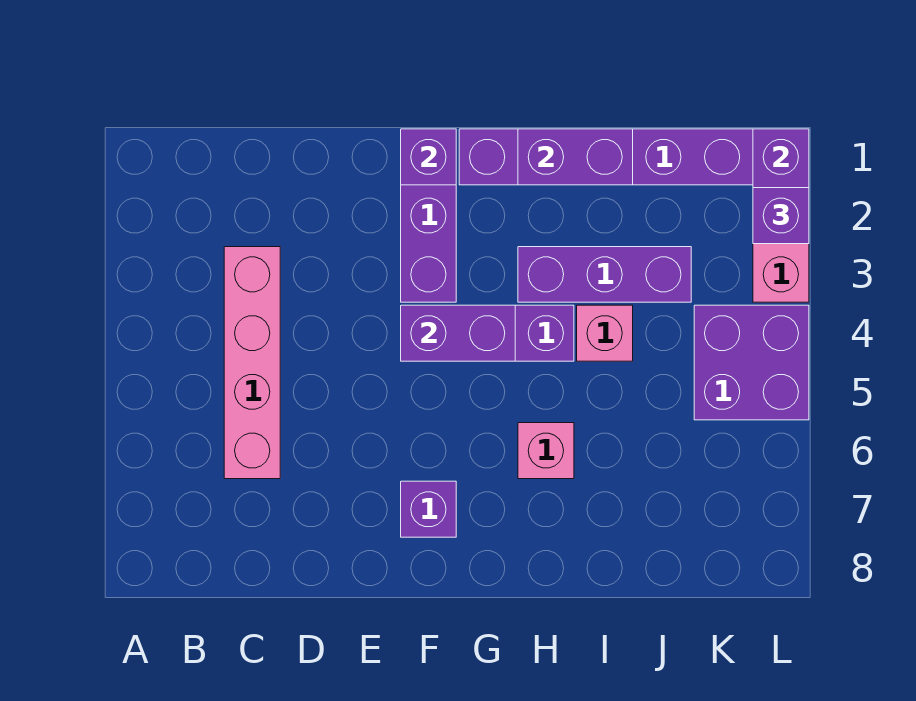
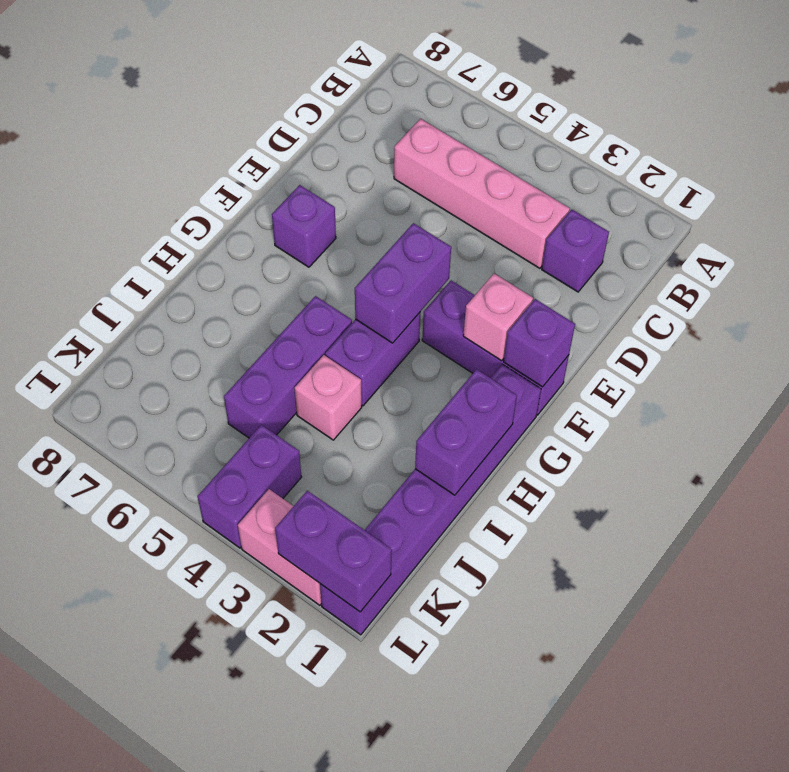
purple brick H3:J3 level 1 -> purple brick H5:J5 level 1
pink brick H6 level 1 -> pink brick F2 level 2
purple brick K4:L5 level 1 -> purple brick K4:L4 level 1
purple brick L2 level 3 -> purple brick C2 level 1

